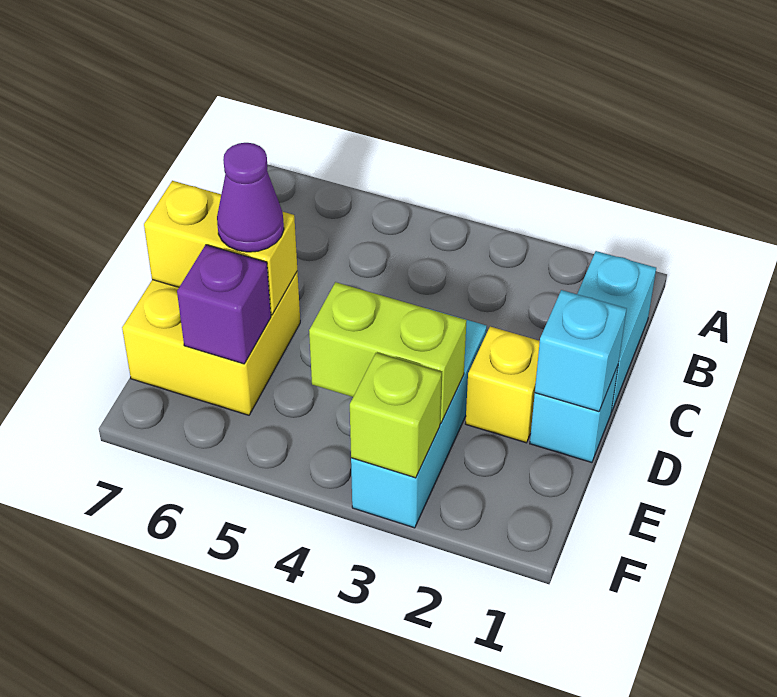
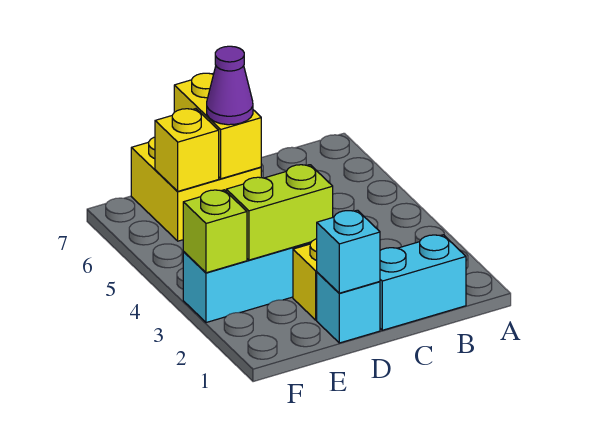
lime brick E3:E4 level 2 -> lime brick D3:E3 level 2
purple brick E6 level 2 -> yellow brick E6 level 2

